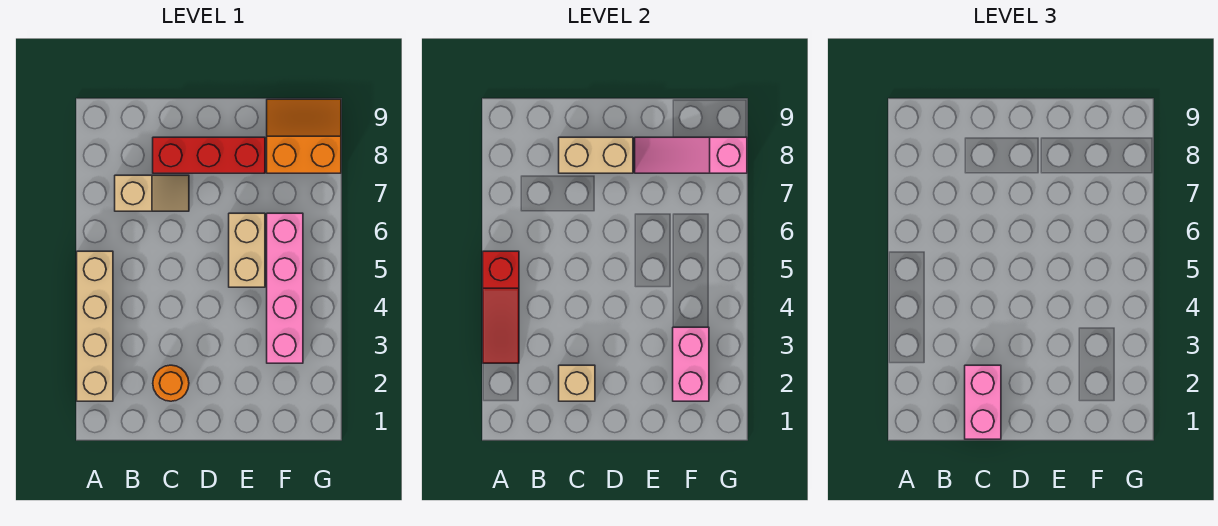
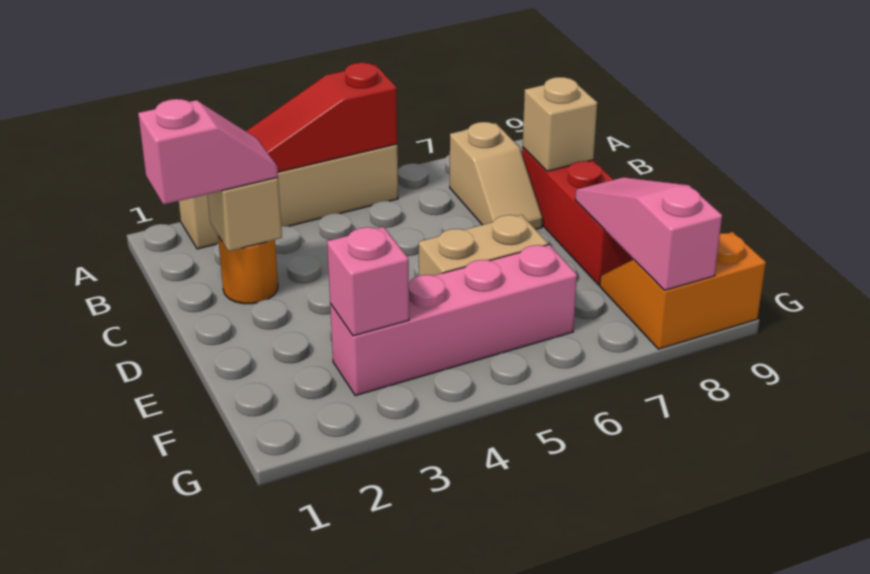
pink brick C1:C2 level 3 -> pink slope C1:C2 level 3 top 1
tan brick C8:D8 level 2 -> tan brick C8 level 2
pink brick F2:F3 level 2 -> pink brick F3 level 2
orange slope F8:G9 level 1 top 8 -> orange slope F8:G9 level 1 top G

